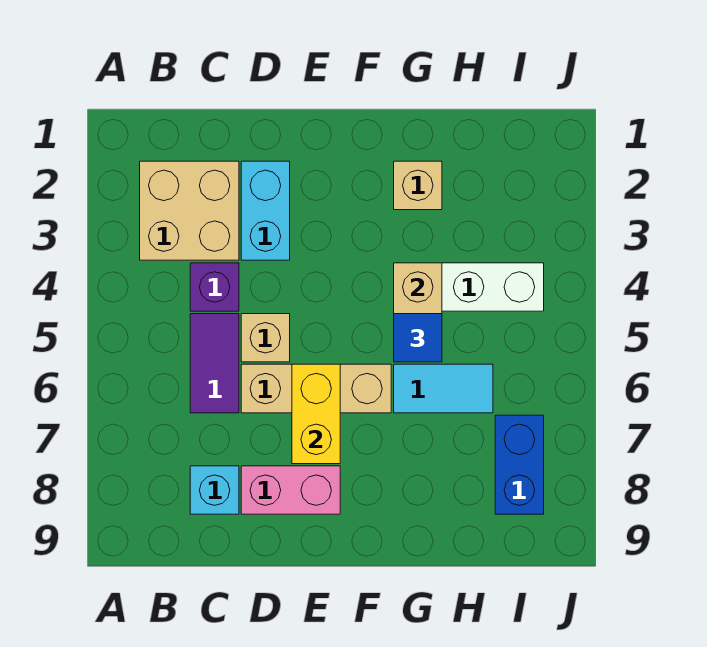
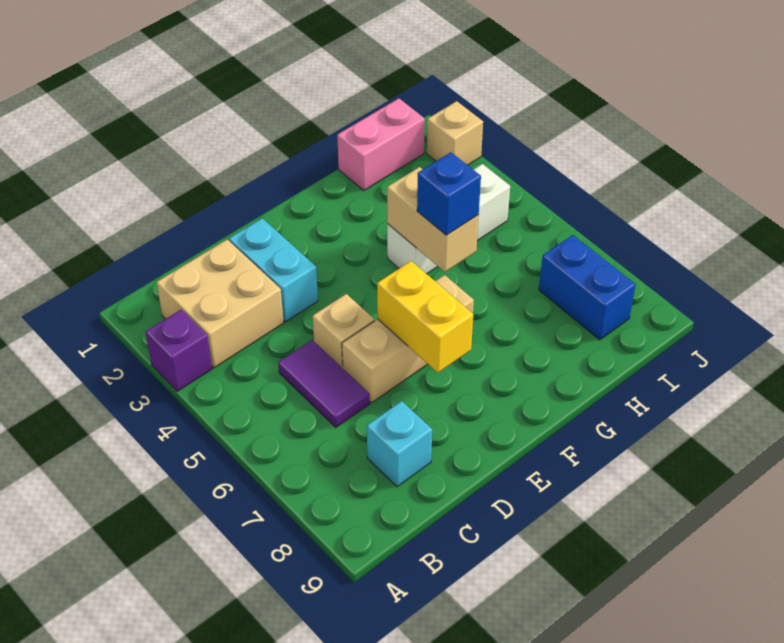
purple brick C4 level 1 -> purple brick A3 level 1
pink brick D8:E8 level 1 -> pink brick H1:I1 level 1
tan brick G2 level 1 -> tan brick J2 level 1
blue tile G5 level 3 -> blue brick G5 level 3
cyan tile G6:H6 level 1 -> none

